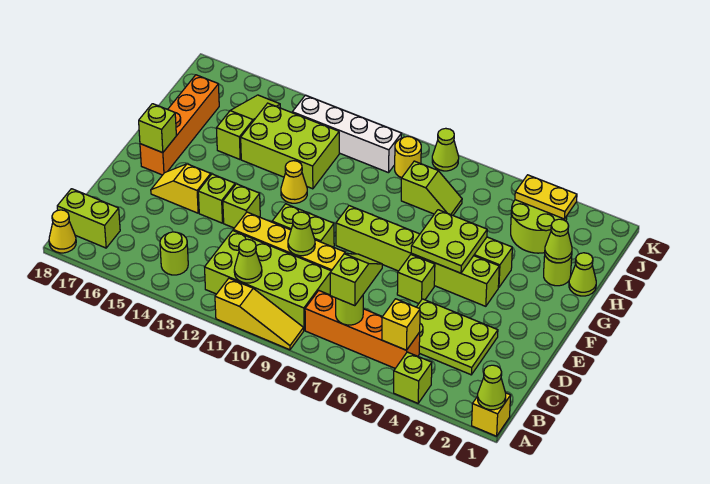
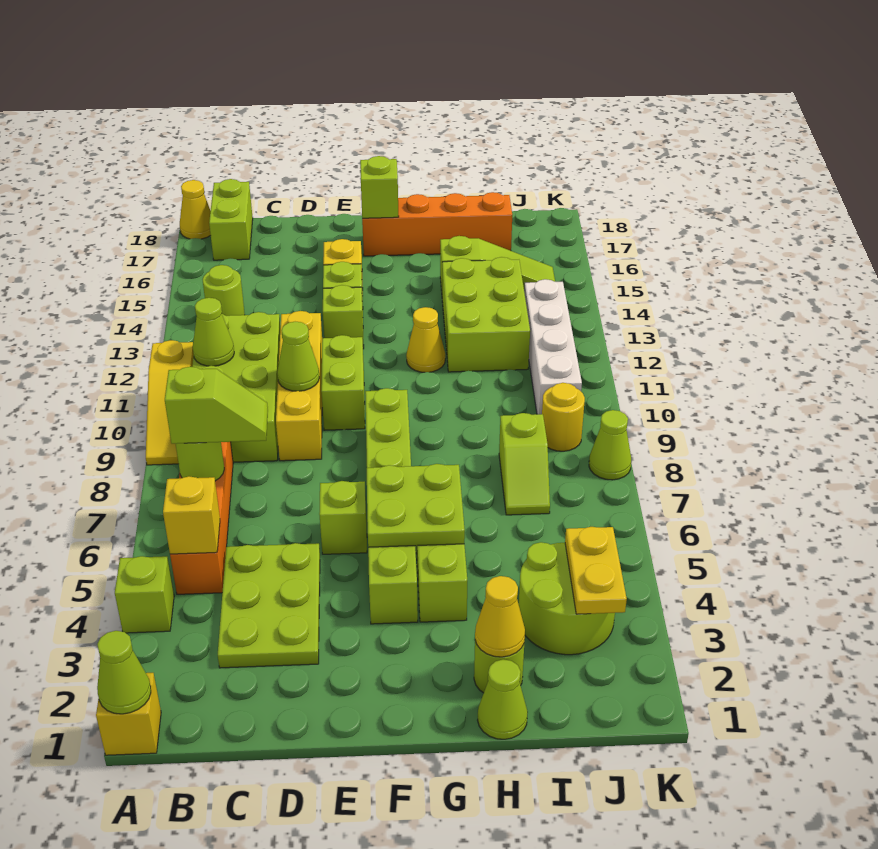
lime cone H2 level 2 -> yellow cone H2 level 2

